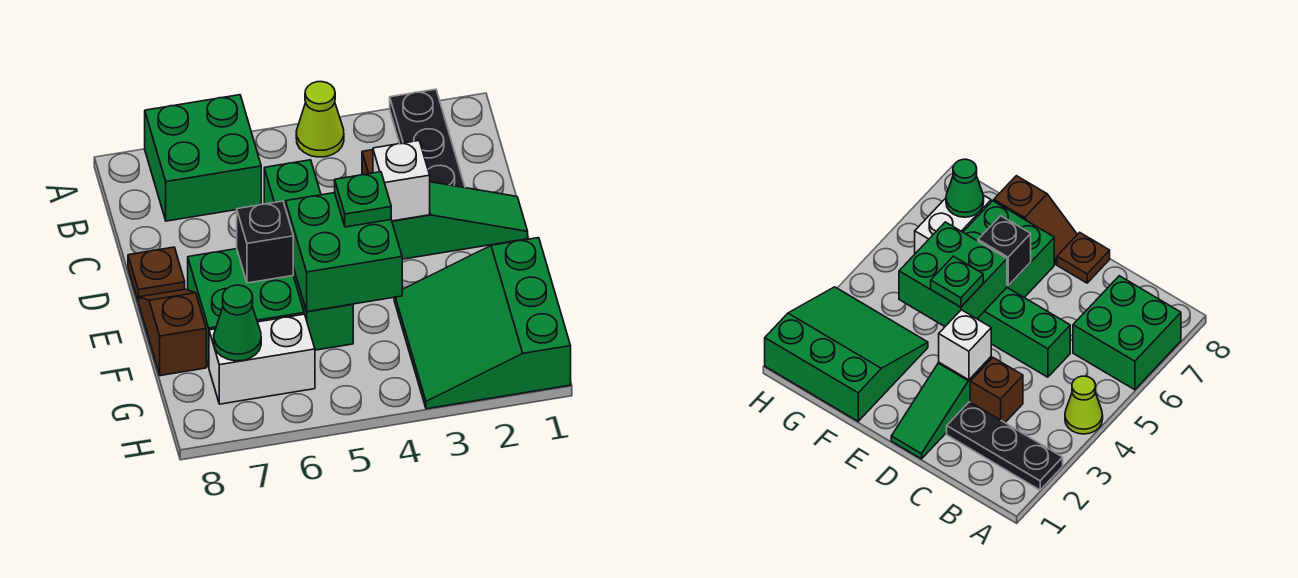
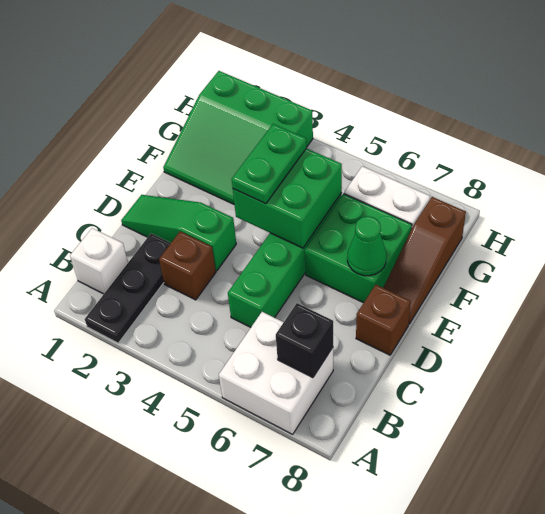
lime cone A4 level 1 -> none
green brick A6:B7 level 1 -> white brick A6:B7 level 1
white brick D3 level 2 -> white brick B1 level 1
brown plate D8 level 1 -> brown brick D8 level 1
green plate E4 level 3 -> green plate E4:F4 level 3
black brick E6 level 2 -> black brick B7 level 2
brown slope E8:F8 level 1 top F -> brown slope E8:G8 level 1 top G
green slope F1:H3 level 1 top 1 -> green slope F1:H3 level 1 top H
green cone G7 level 2 -> green cone E7 level 2

